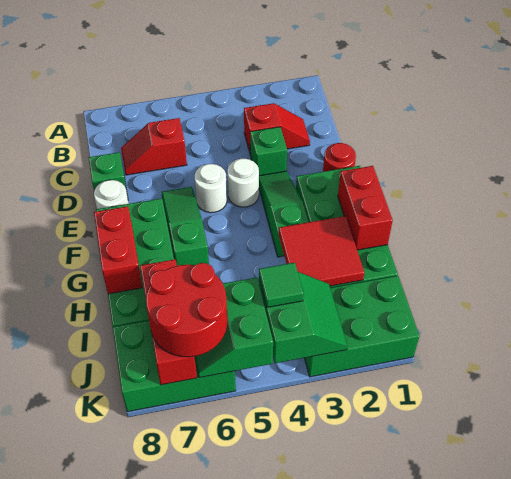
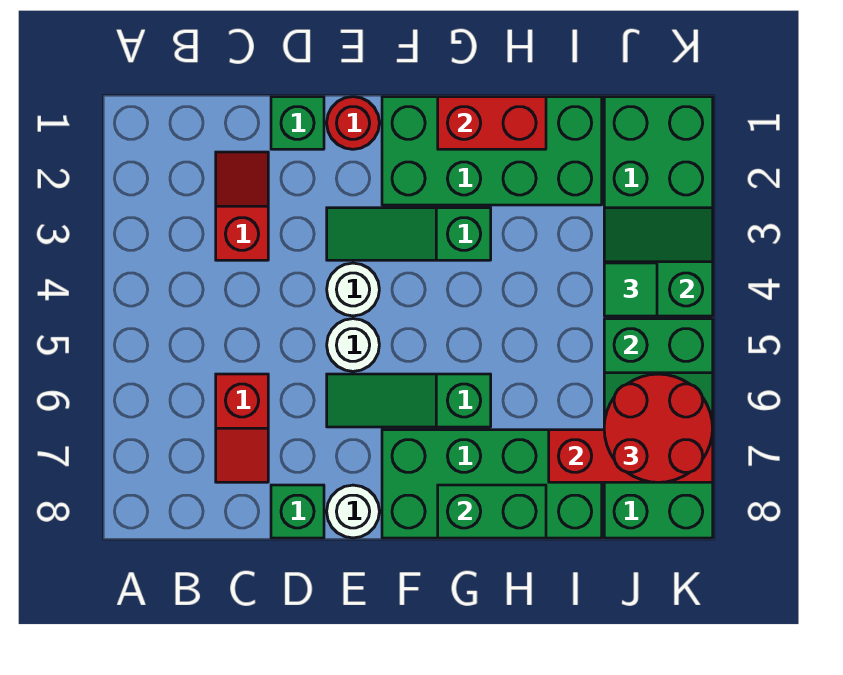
green brick D3 level 1 -> green brick D1 level 1
red brick G8:H8 level 2 -> green brick G8:H8 level 2
red tile H2:I3 level 2 -> none

